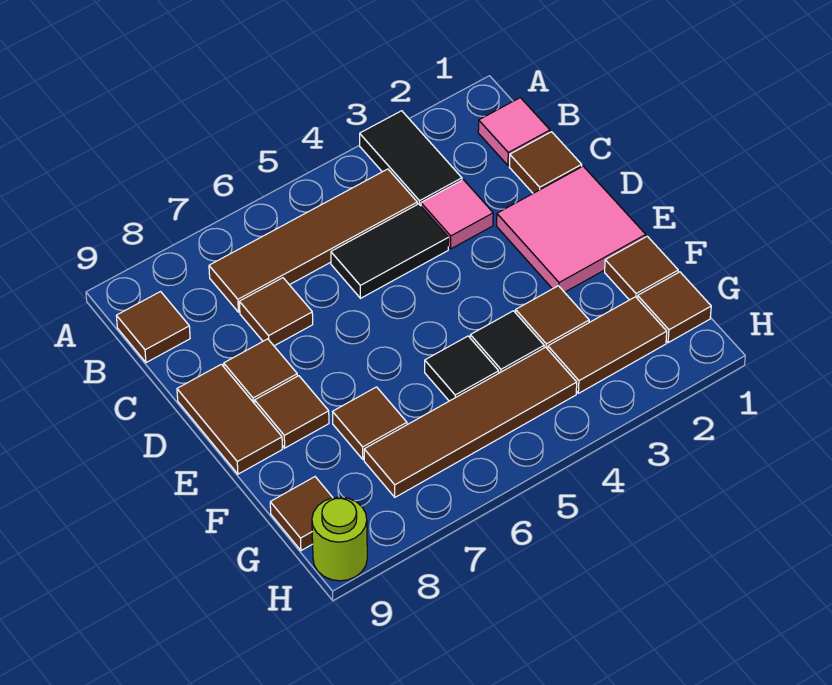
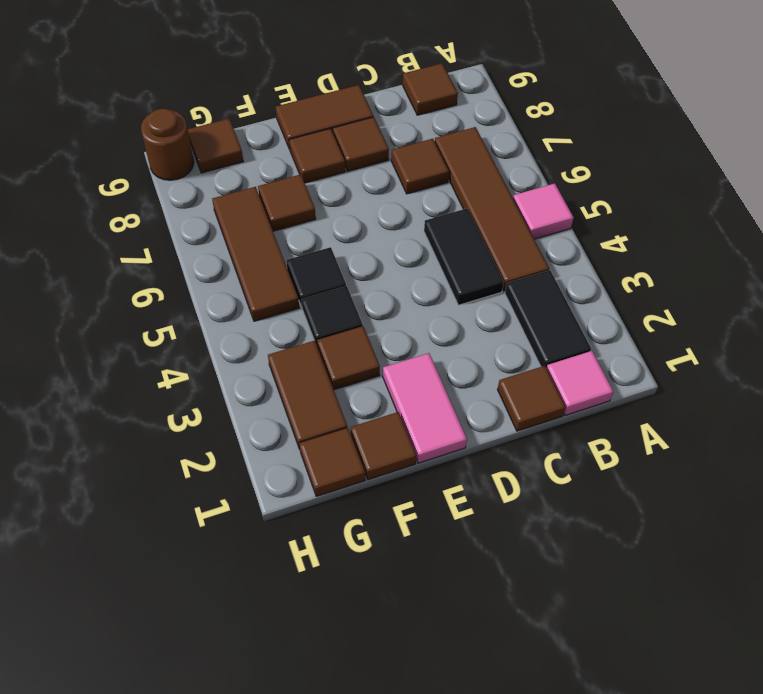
black tile A3:B3 level 1 -> black tile B2:B3 level 1
pink tile C3 level 1 -> pink tile A5 level 1
pink tile D1:E2 level 1 -> pink tile E1:E2 level 1
brown tile G4:G7 level 1 -> brown tile G5:G7 level 1
lime round brick H9 level 1 -> brown round brick H9 level 1

